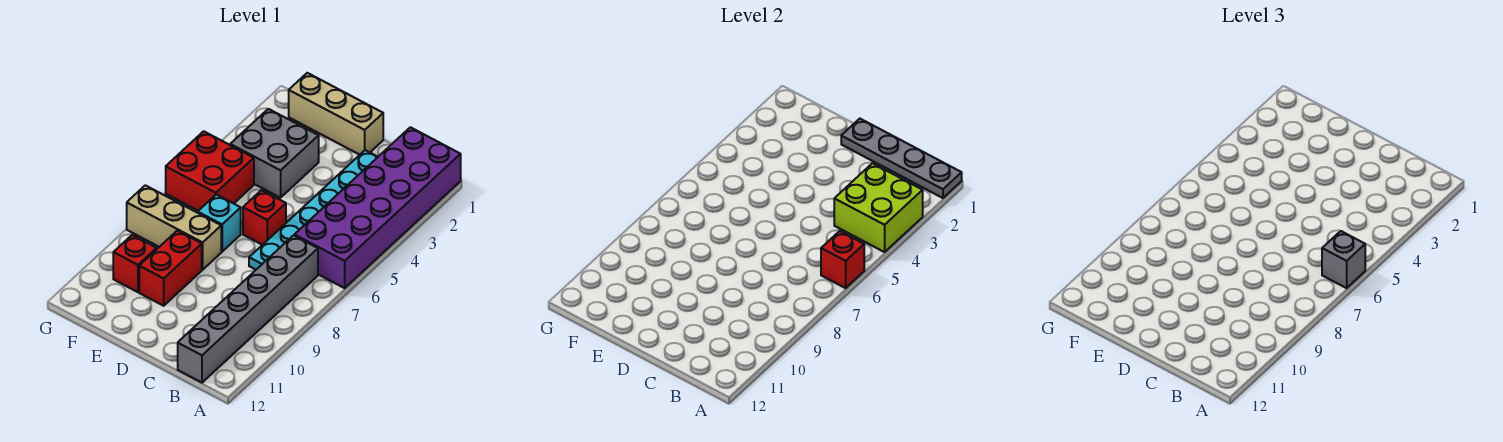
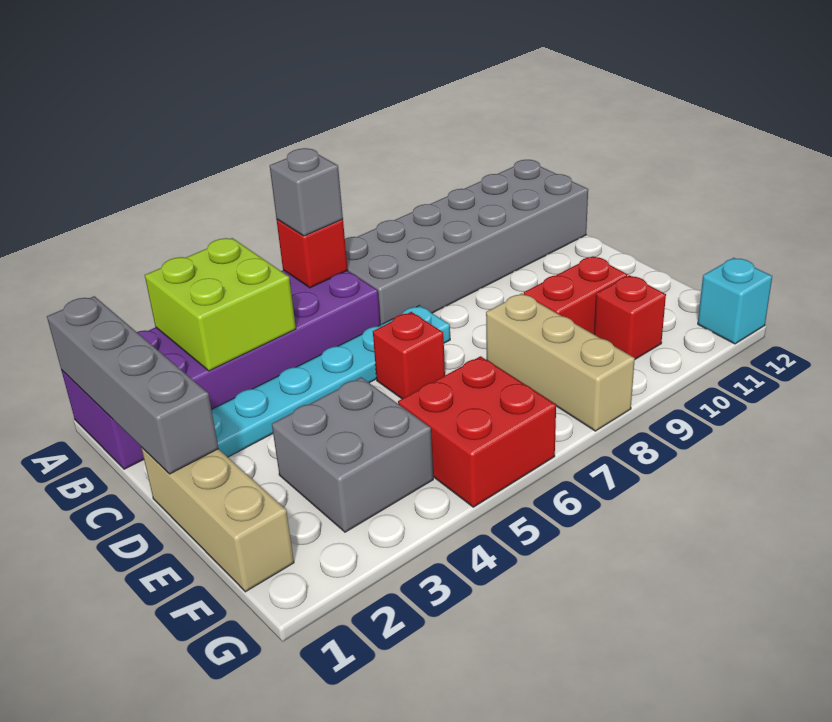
grey plate A1:D1 level 2 -> grey brick A1:D1 level 2
grey brick B7:B12 level 1 -> grey brick A7:B12 level 1
cyan brick E7 level 1 -> cyan brick G12 level 1

